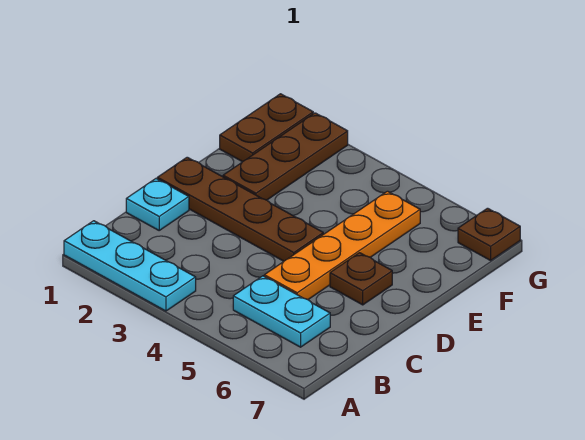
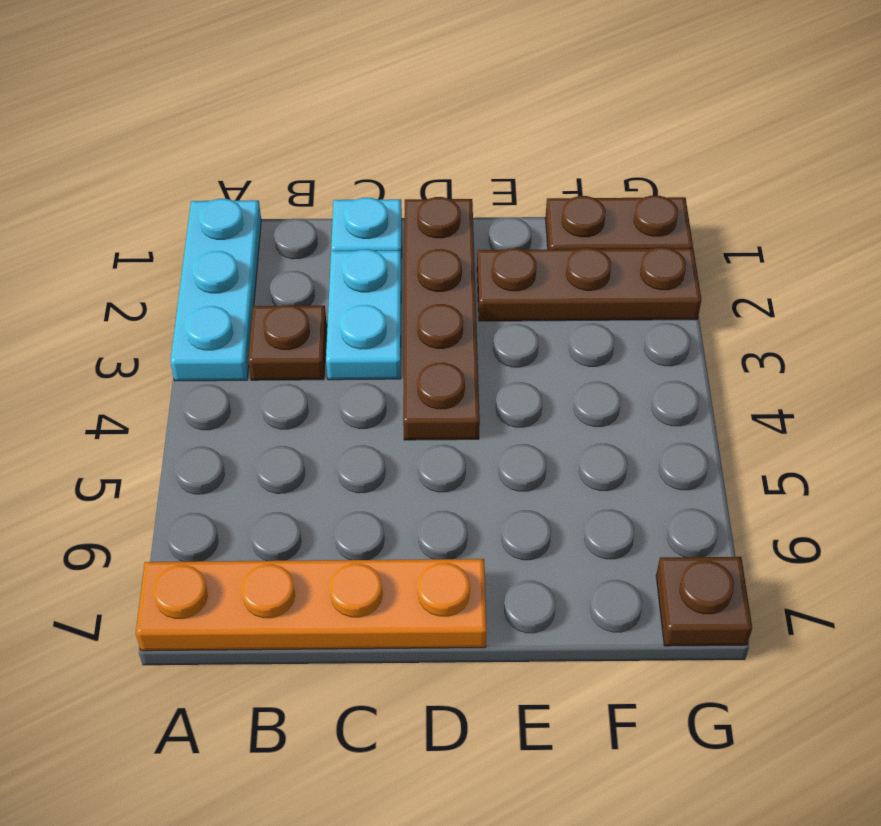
cyan plate B5:B6 level 1 -> cyan plate C2:C3 level 1
orange plate C5:F5 level 1 -> orange plate A7:D7 level 1
brown plate D6 level 1 -> brown plate B3 level 1

